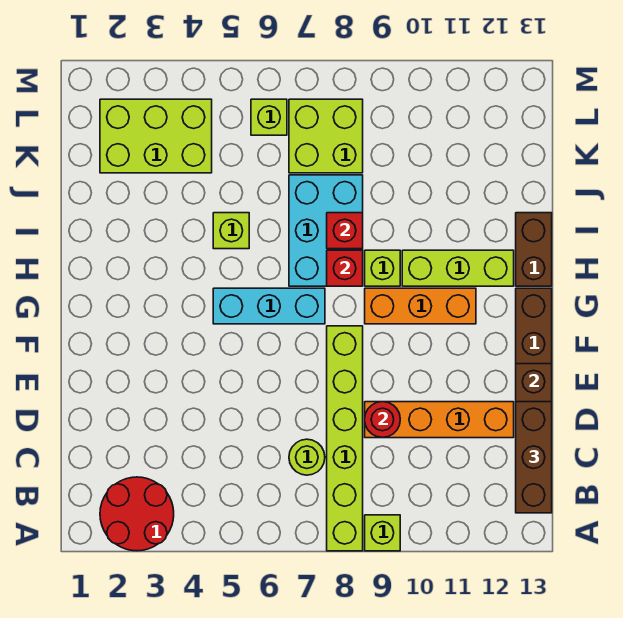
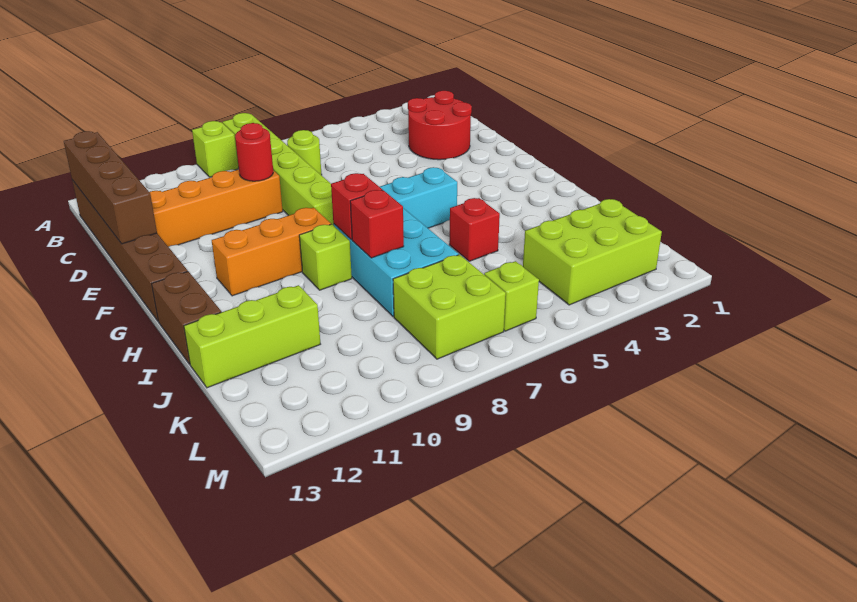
red round brick A2:B3 level 1 -> red round brick C2:D3 level 1
brown brick B13:D13 level 3 -> none
lime brick H10:H12 level 1 -> lime brick J11:J13 level 1
lime brick I5 level 1 -> red brick I5 level 1

